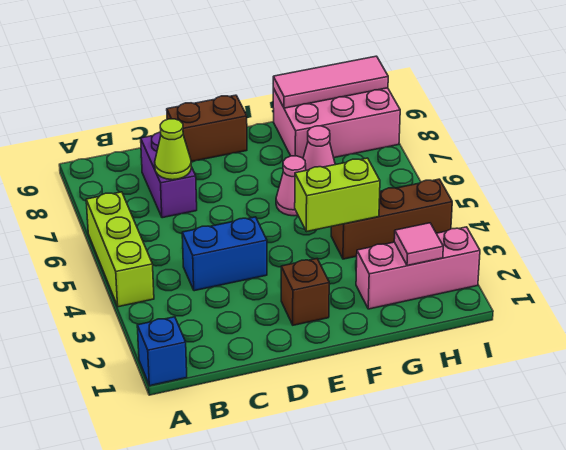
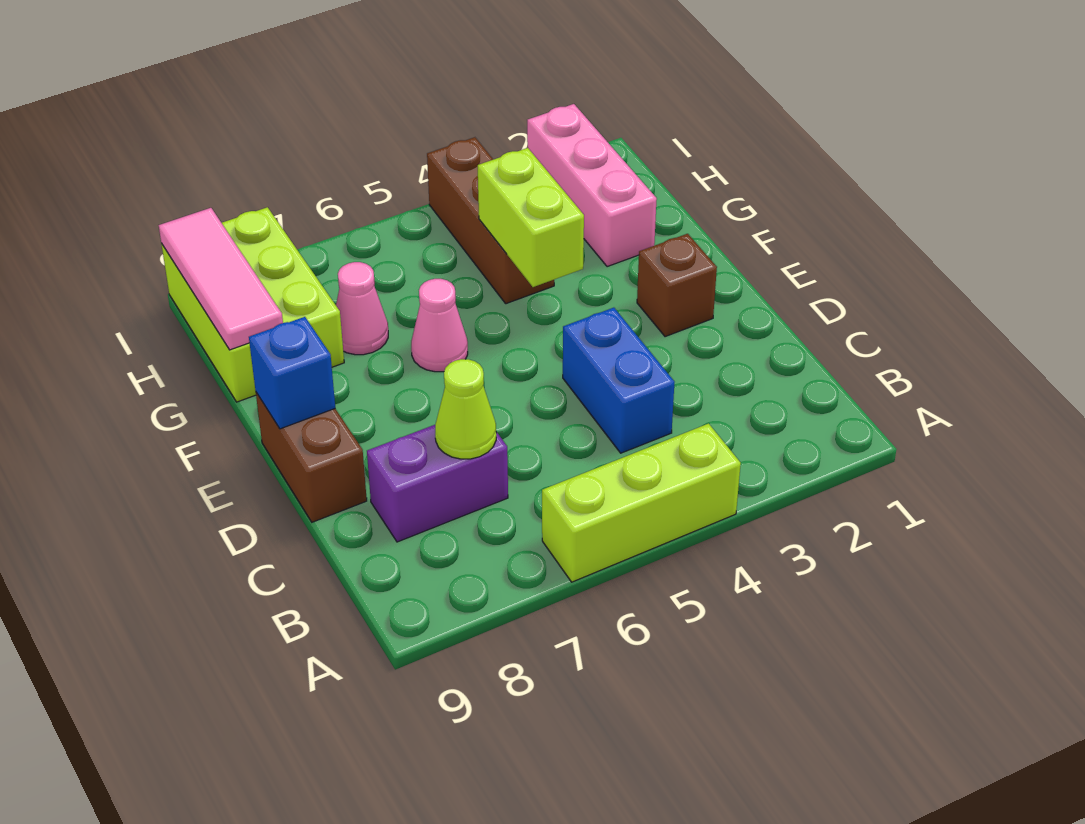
blue brick A1 level 1 -> blue brick E9 level 2
pink brick G8:I9 level 1 -> lime brick G8:I9 level 1
pink tile H2 level 2 -> none

